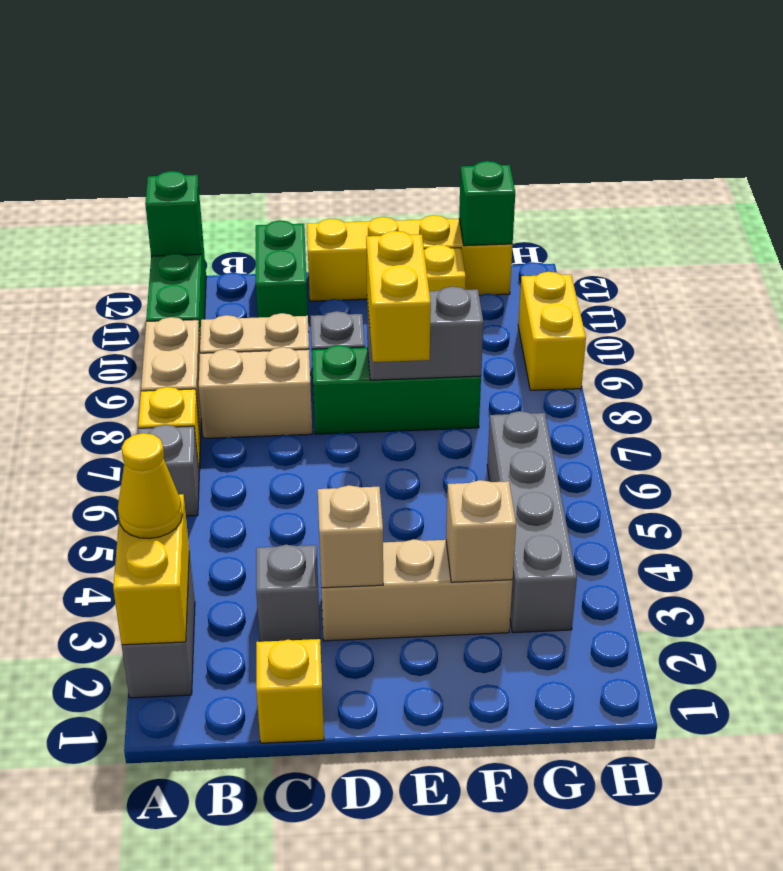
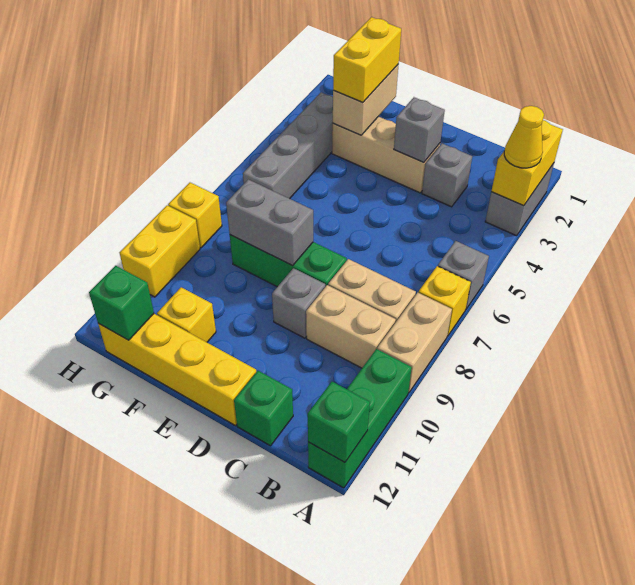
yellow brick C1 level 1 -> yellow brick H8 level 1
green brick C11:C12 level 1 -> green brick C12 level 1
tan brick D3 level 2 -> grey brick D3 level 2
yellow brick E7:E8 level 3 -> yellow brick F2:F3 level 3
tan brick F3 level 2 -> tan brick F2:F3 level 2

